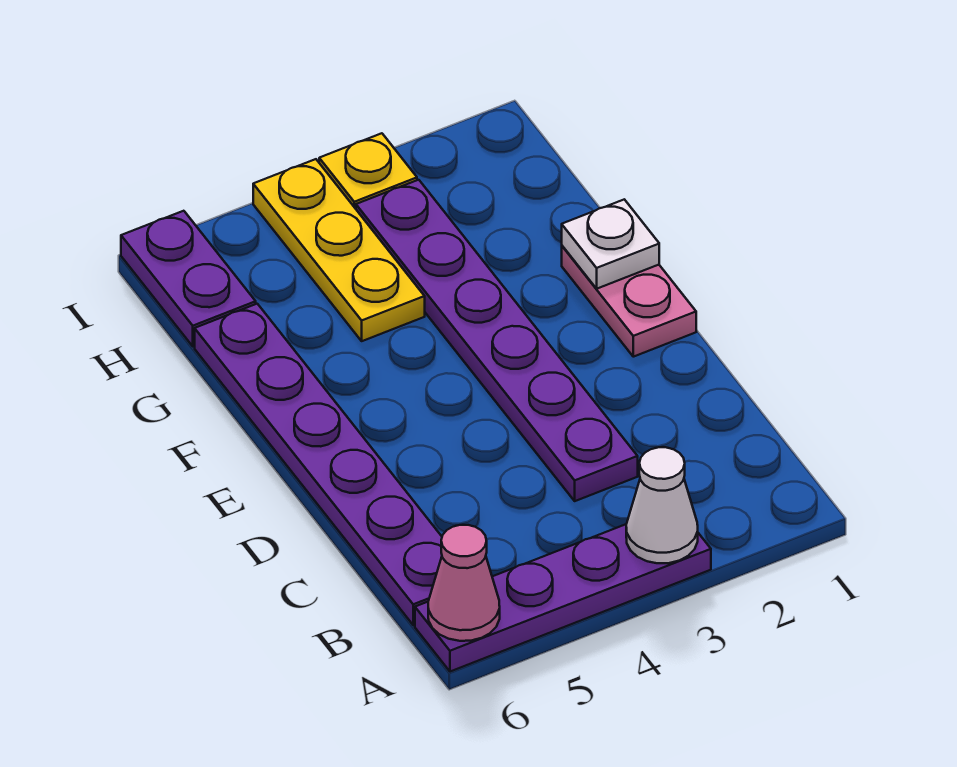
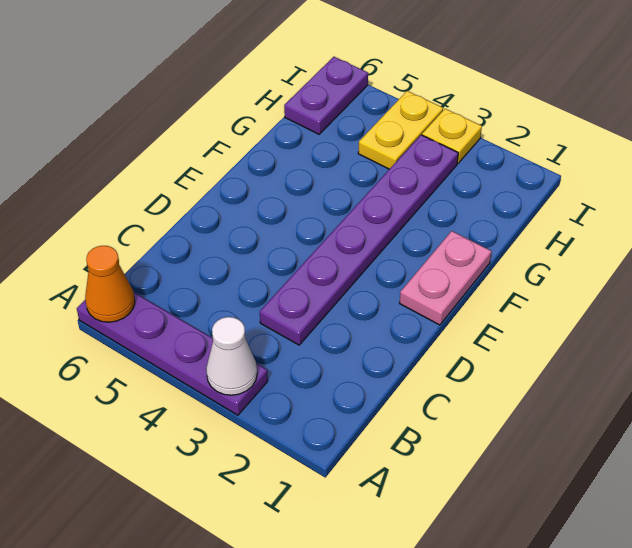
pink cone A6 level 2 -> orange cone A6 level 2
purple plate B6:G6 level 1 -> none
white plate F1 level 2 -> none
yellow plate G4:I4 level 1 -> yellow plate H4:I4 level 1

